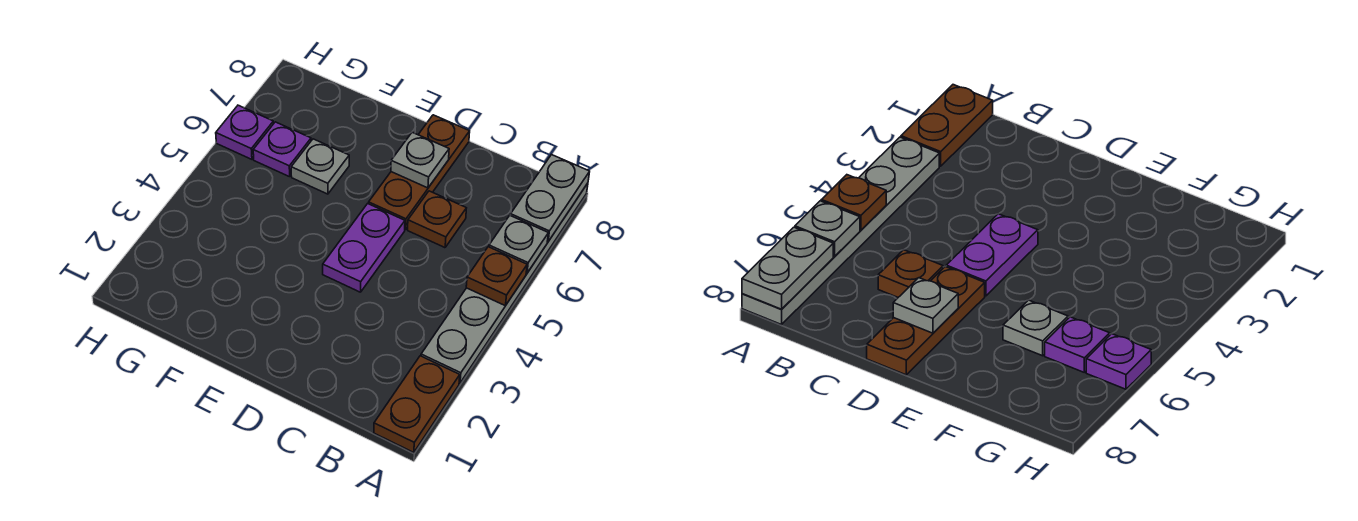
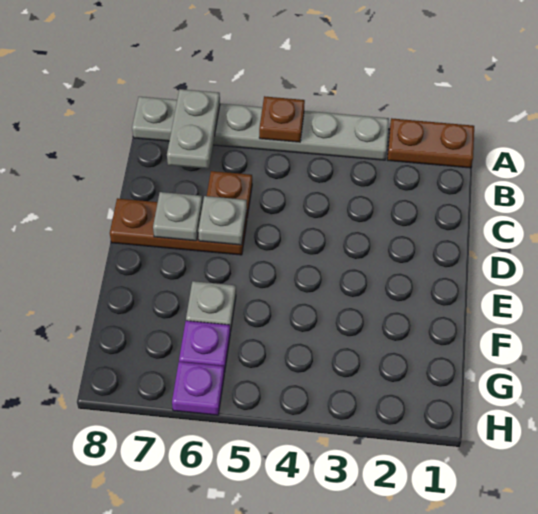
grey plate A6 level 2 -> grey plate D6 level 2
grey plate A7:A8 level 2 -> grey plate A7:B7 level 2
purple plate D4:D5 level 1 -> none

